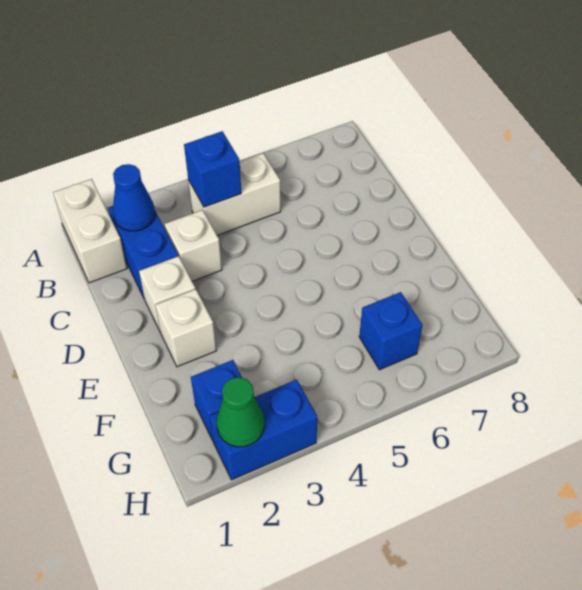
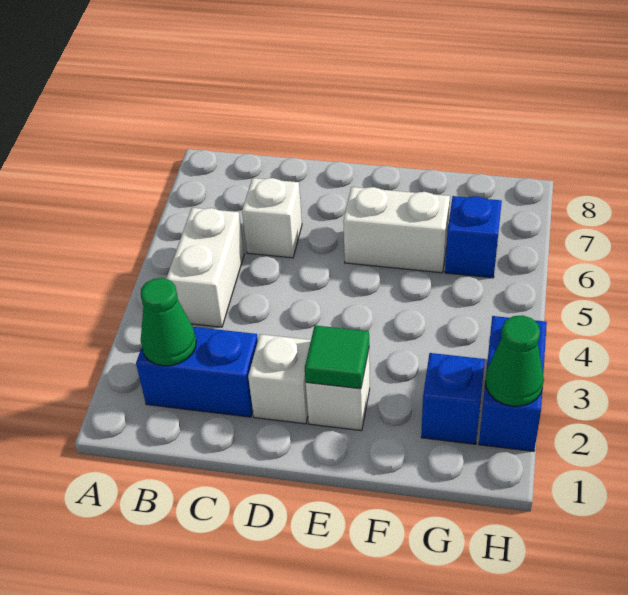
white brick A1:B1 level 1 -> white brick E6:F6 level 1
blue cone B2 level 2 -> green cone B2 level 2
blue brick B4 level 2 -> none
white brick C3 level 1 -> white brick C6 level 1
none -> green tile E2 level 2

